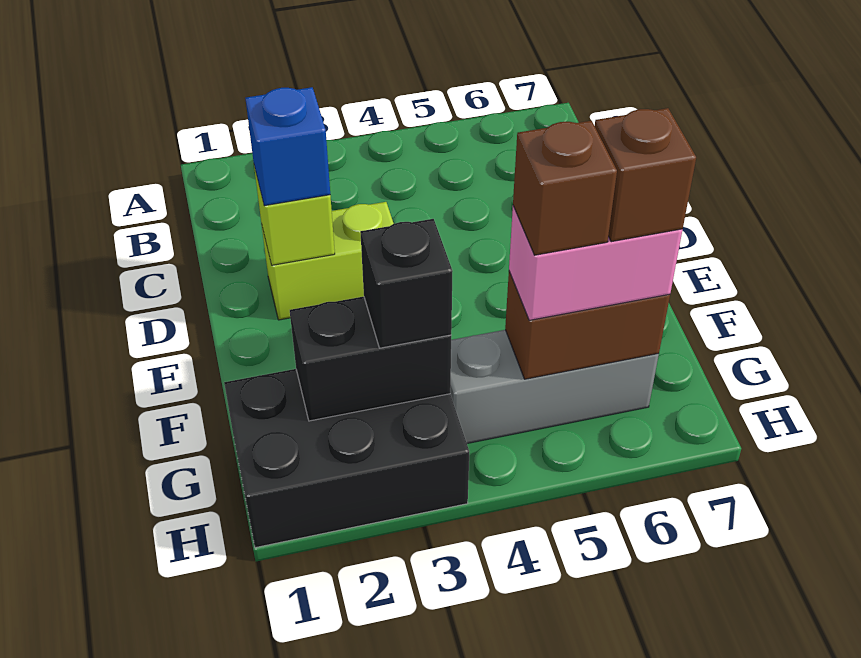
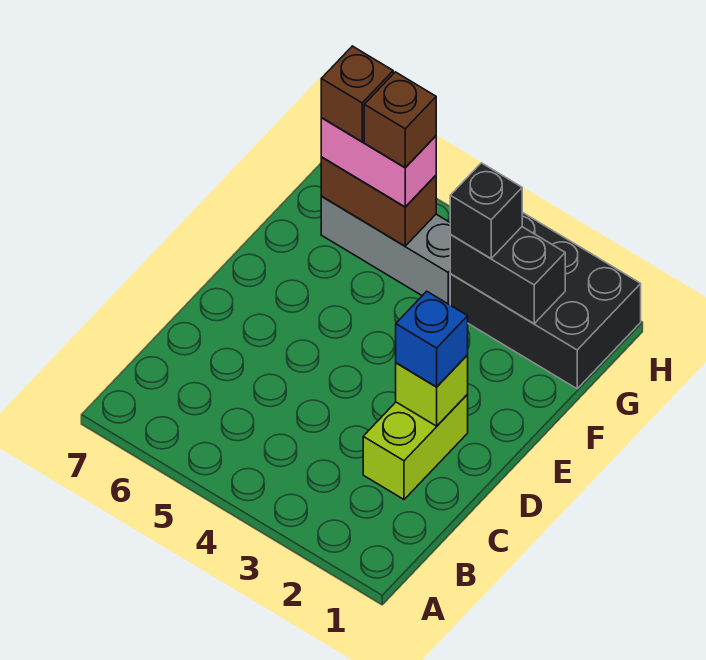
lime brick D2:D3 level 1 -> lime brick C2:D2 level 1

